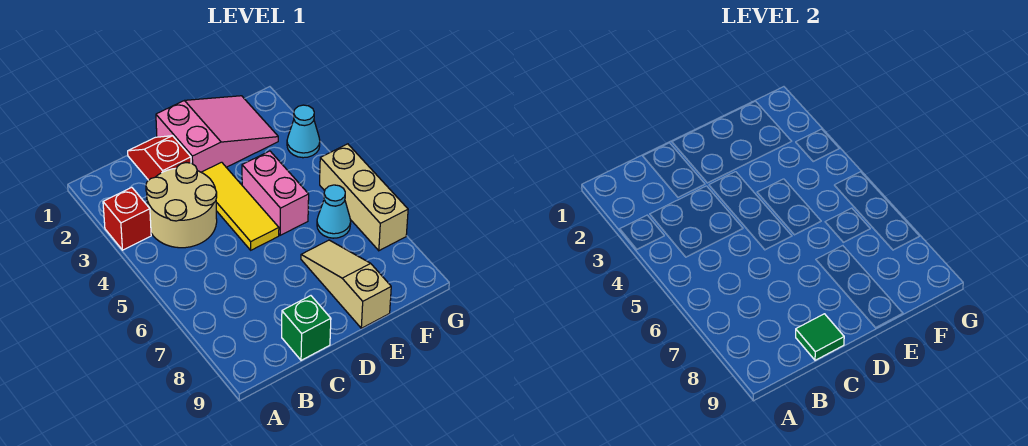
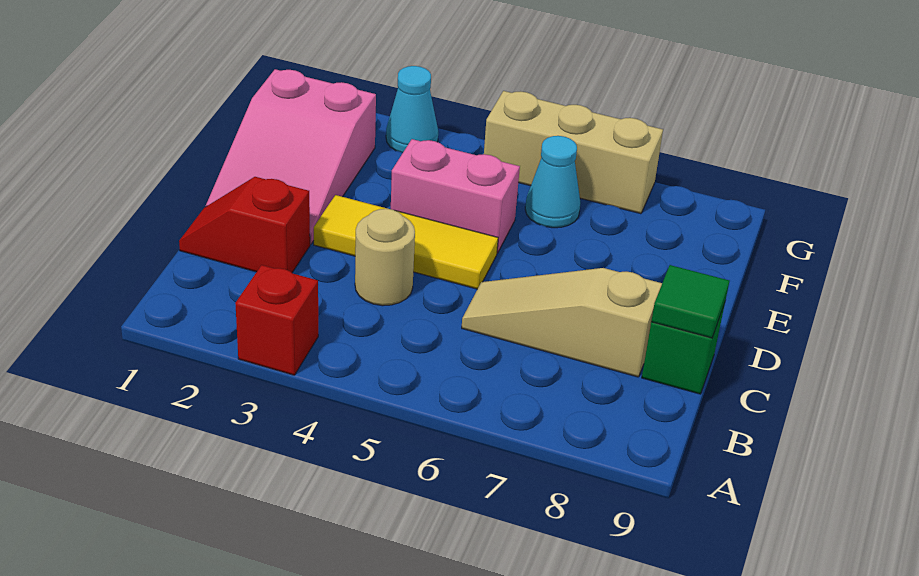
tan round brick B3:C4 level 1 -> tan round brick C4 level 1
pink slope D1:F2 level 1 top D -> pink slope D1:F2 level 1 top F
tan slope E7:E9 level 1 top 9 -> tan slope C6:C8 level 1 top 8

